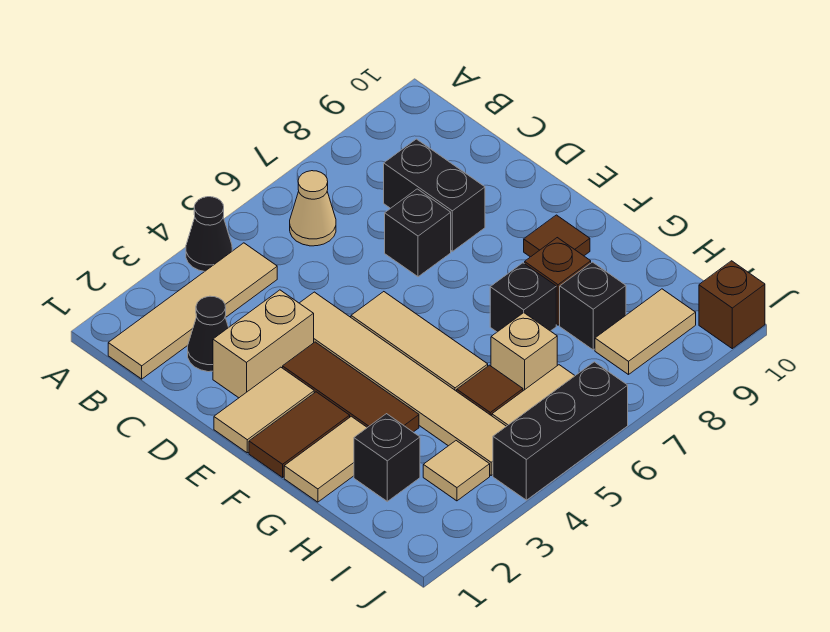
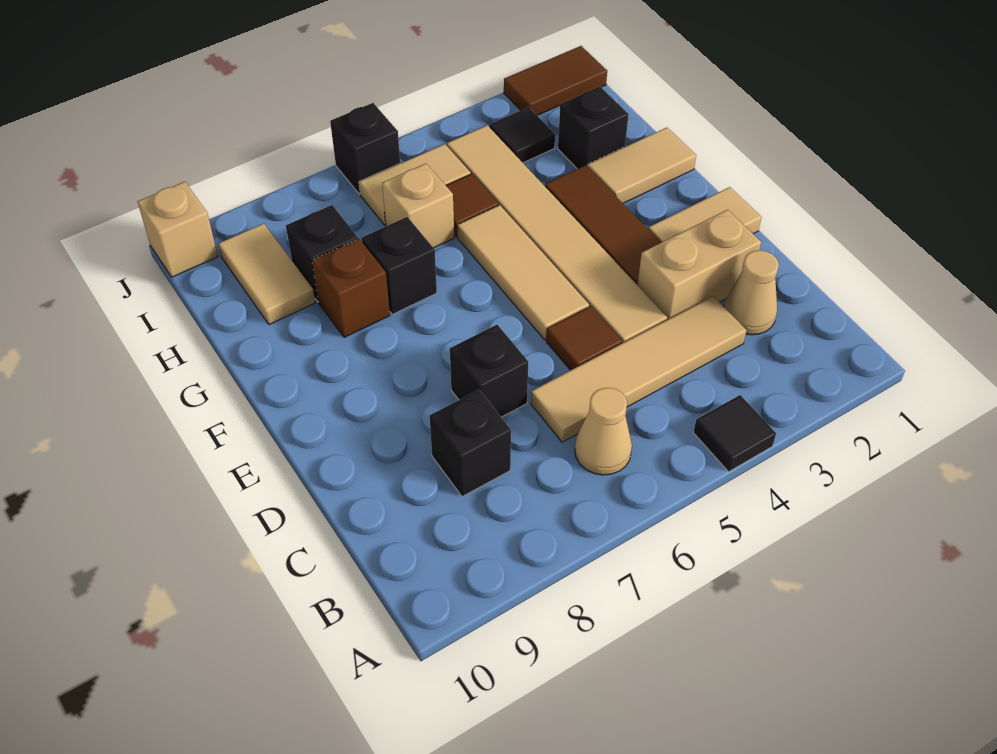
black cone A4 level 1 -> black tile A4 level 1
tan tile B1:B4 level 1 -> tan tile C3:C6 level 1
black cone C2 level 1 -> tan cone C2 level 1
black brick C8:D8 level 1 -> black brick C8 level 1
brown tile F1:F2 level 1 -> brown tile J1:J2 level 1
brown tile F9 level 1 -> brown tile D5 level 1
tan tile I3 level 1 -> black tile I3 level 1
tan tile I8:I9 level 1 -> tan tile H9:I9 level 1
black brick J4:J6 level 1 -> black brick J6 level 1
brown brick J10 level 1 -> tan brick J10 level 1

